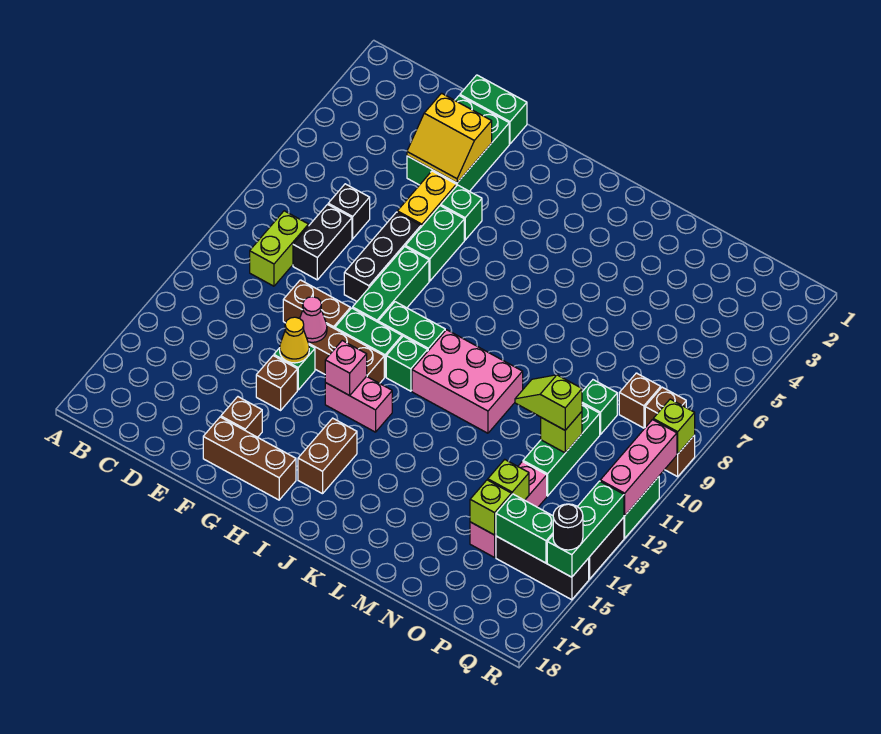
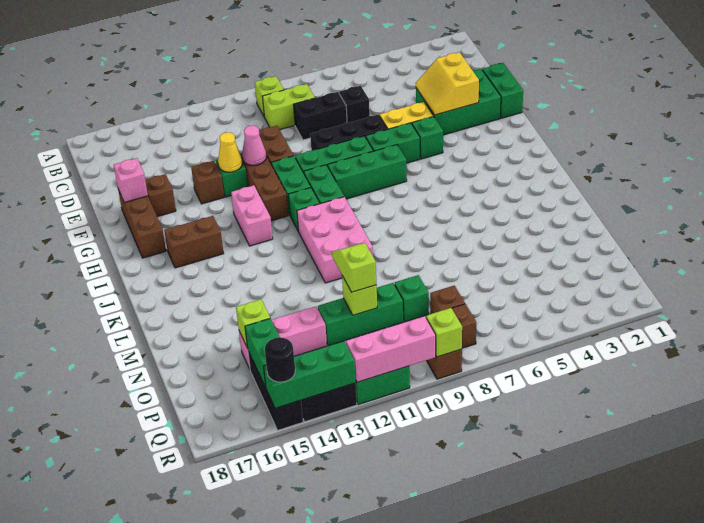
none -> green brick H7:H9 level 1
pink brick H13 level 2 -> pink brick F17 level 2
lime brick O14 level 2 -> lime brick B10 level 1

